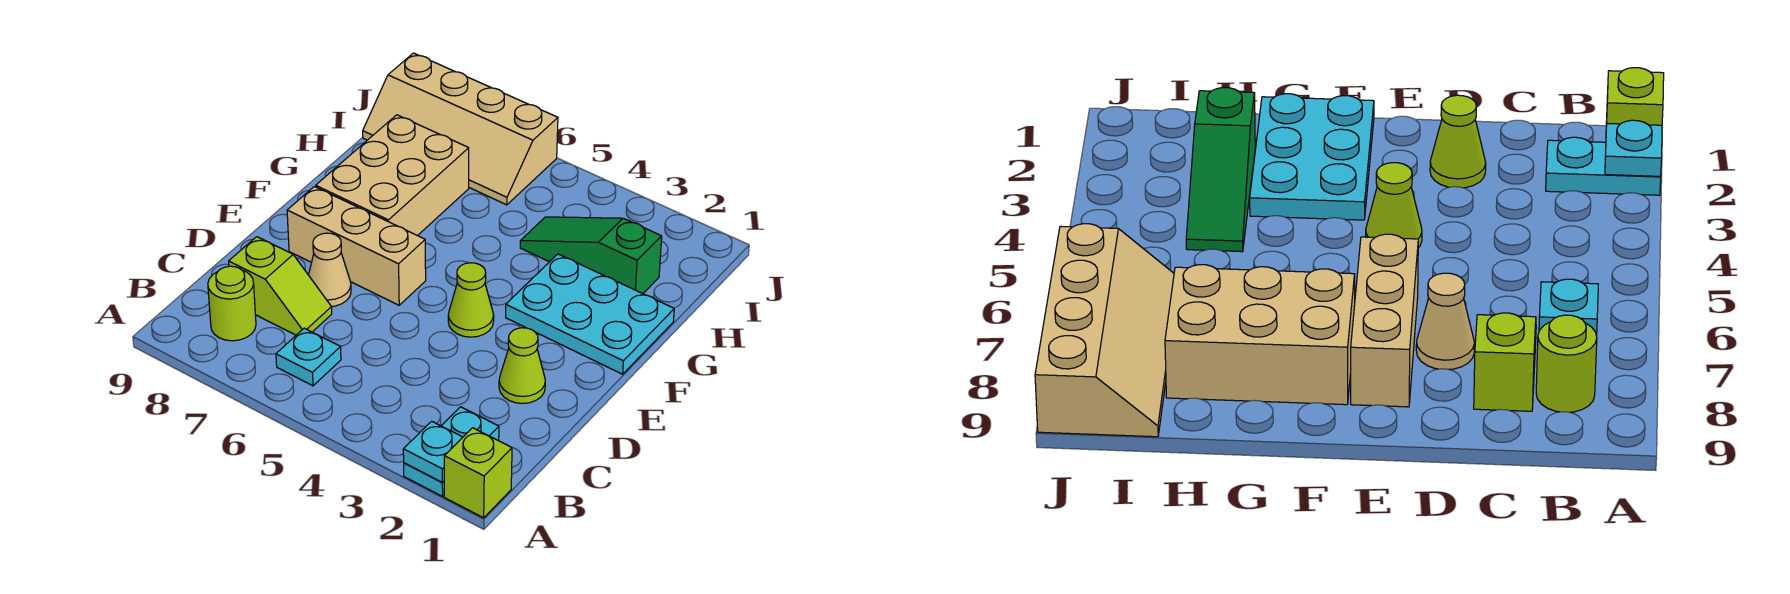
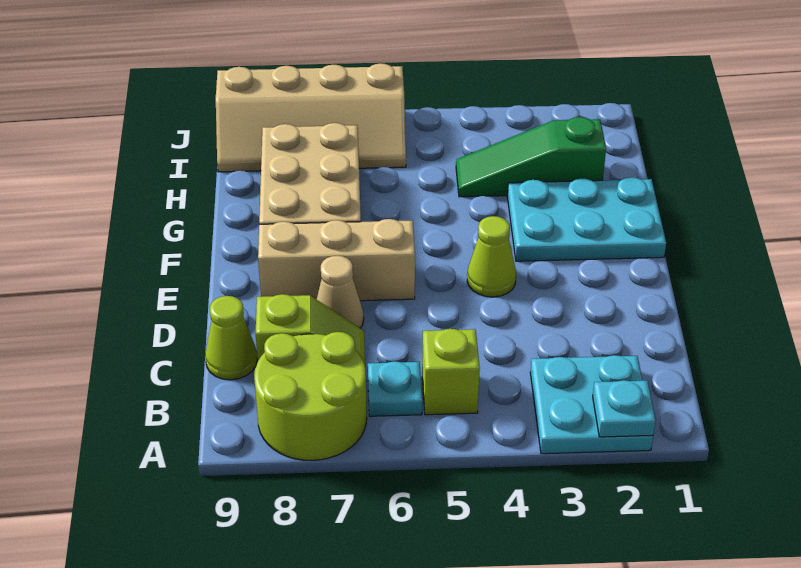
lime brick A1 level 1 -> lime brick B5 level 1
cyan plate A2:B2 level 1 -> cyan plate A2:B3 level 1
lime round brick B8 level 1 -> lime round brick A7:B8 level 1
lime cone D2 level 1 -> lime cone C9 level 1

